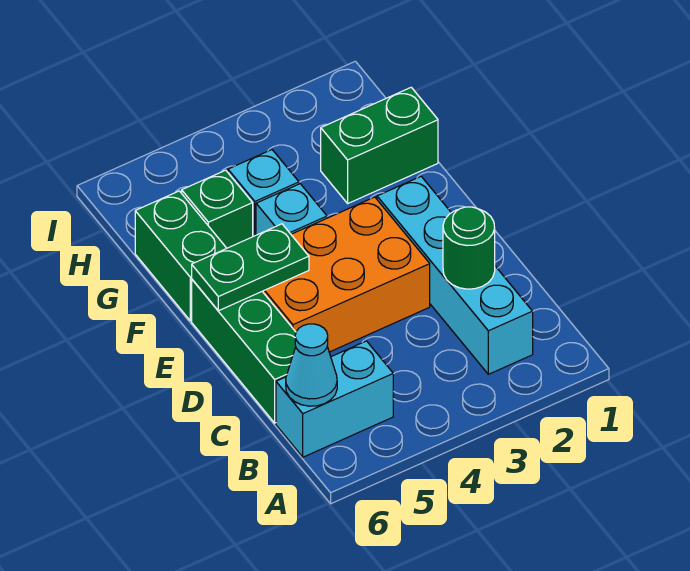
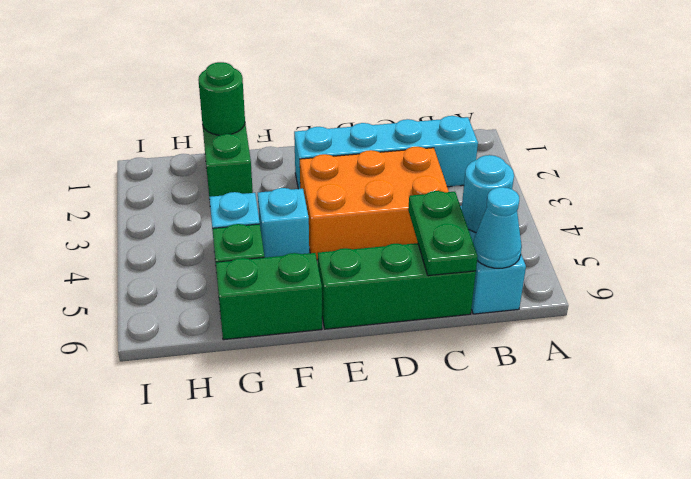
none -> cyan round brick B5 level 2
green round brick C2 level 2 -> green round brick G1 level 2
orange brick D3:E5 level 1 -> orange brick C3:E4 level 1
green plate E5:E6 level 2 -> green plate C5:C6 level 2

